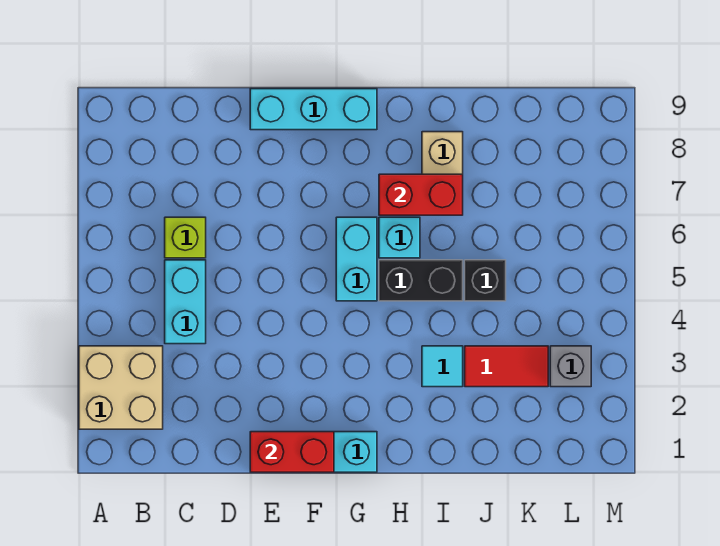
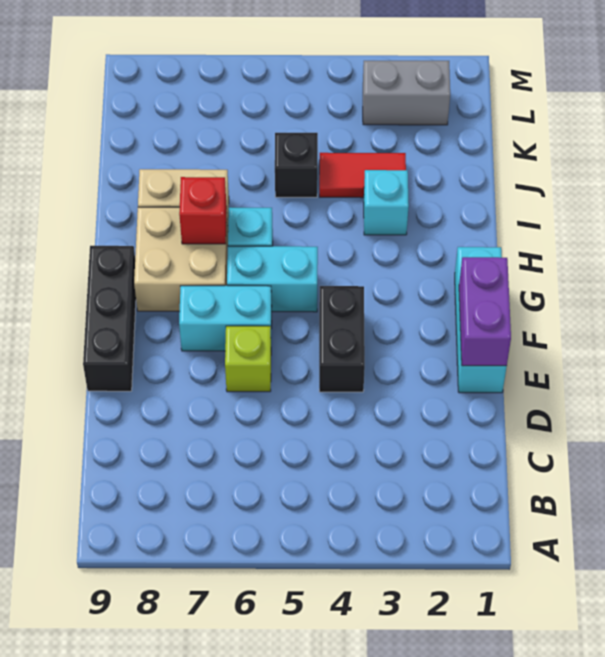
tan brick A2:B3 level 1 -> tan brick G7:H8 level 1
cyan brick C4:C5 level 1 -> cyan brick F6:F7 level 1
lime brick C6 level 1 -> lime brick E6 level 1
red brick E1:F1 level 2 -> purple brick E1:F1 level 2
cyan brick E9:G9 level 1 -> black brick E9:G9 level 1
black brick H5:I5 level 1 -> black brick E4:F4 level 1
red brick H7:I7 level 2 -> red brick H7 level 2
cyan tile I3 level 1 -> cyan brick I3 level 1
red tile J3:K3 level 1 -> red tile J3:J4 level 1
grey brick L3 level 1 -> grey brick L2:L3 level 1

